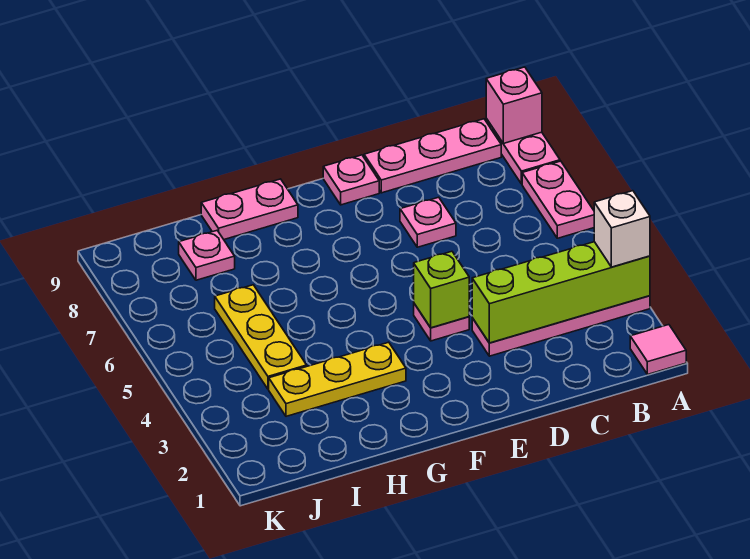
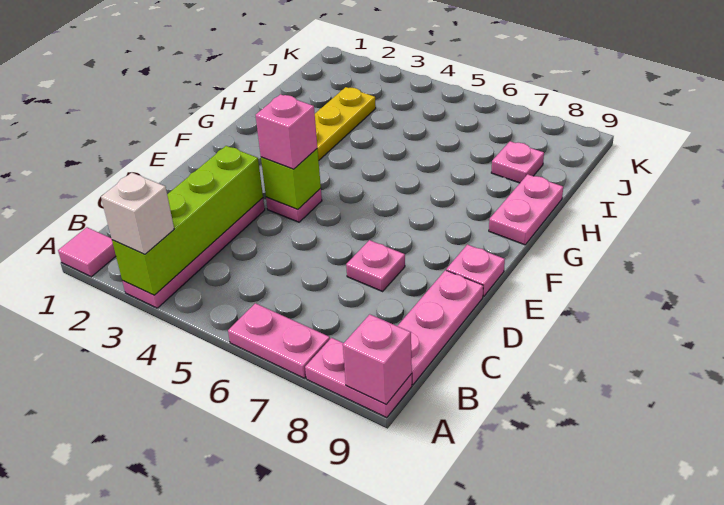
none -> pink brick E4 level 3
yellow plate I4:I6 level 1 -> none

